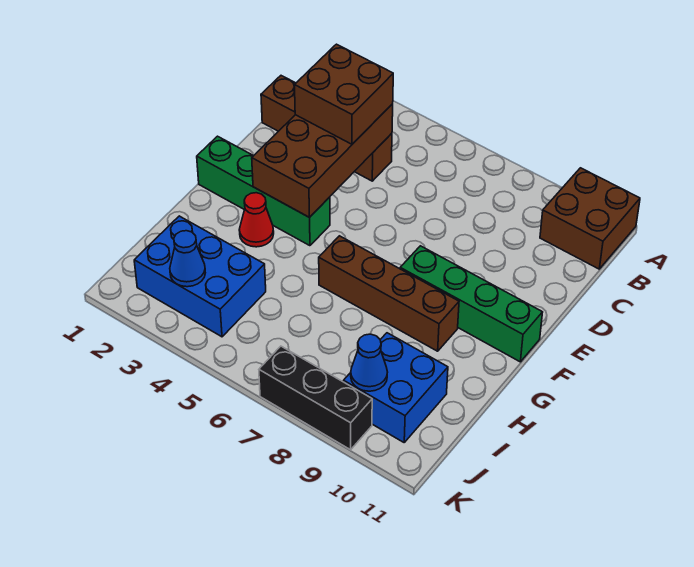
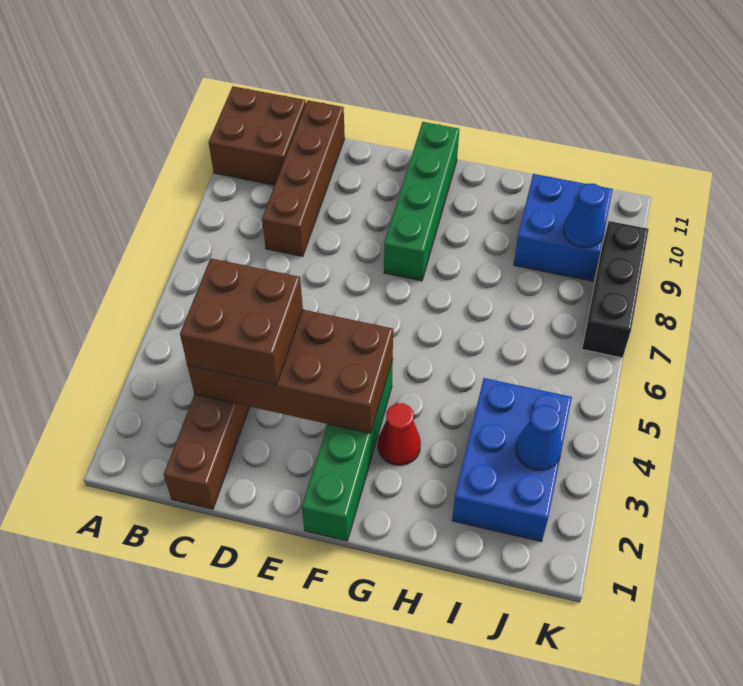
brown brick G6:G9 level 1 -> brown brick C8:C11 level 1

